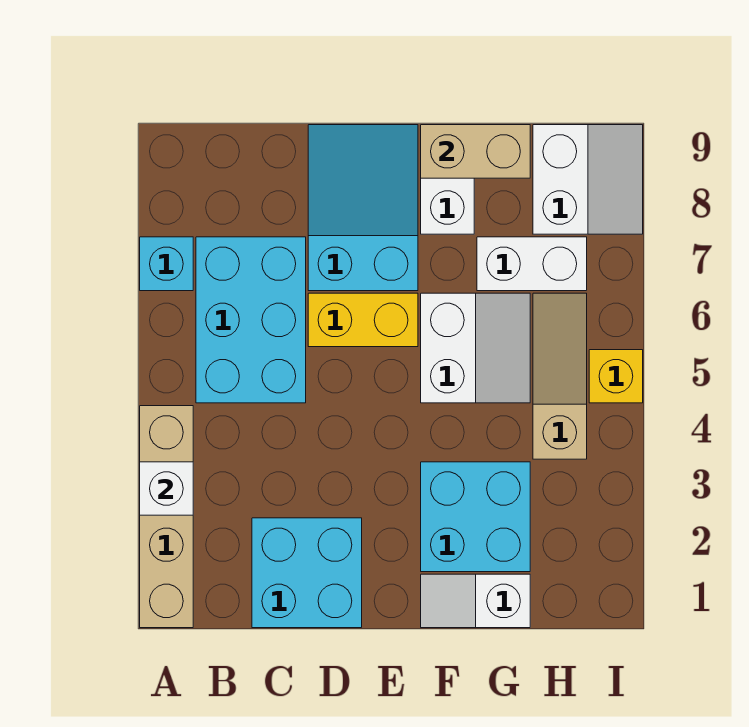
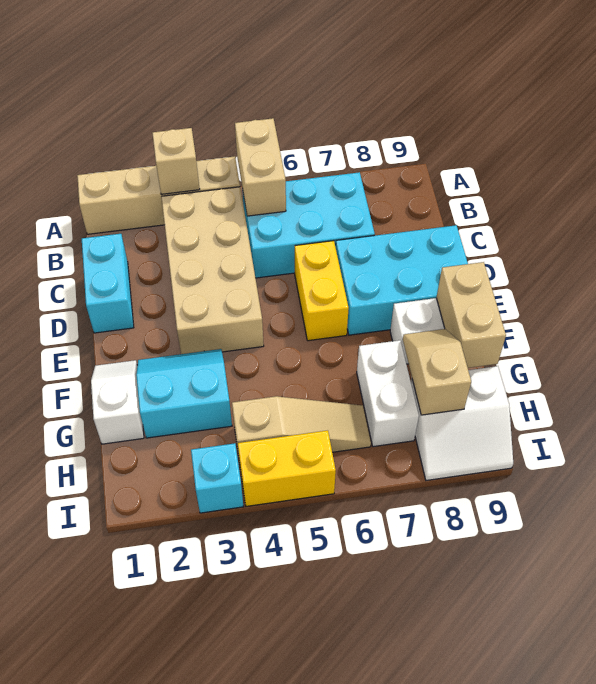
white brick A3 level 2 -> tan brick A3 level 2
none -> tan brick A5:B5 level 2
cyan brick A7 level 1 -> cyan brick I3 level 1
none -> tan brick B3:E4 level 1
cyan brick C1:D2 level 1 -> cyan brick C1:D1 level 1
cyan slope D7:E9 level 1 top 7 -> cyan brick D7:E9 level 1
cyan brick F2:G3 level 1 -> cyan slope F2:G3 level 1 top G
white slope F5:G6 level 1 top F -> none
none -> tan slope G8:H8 level 2 top H
yellow brick I5 level 1 -> yellow brick I4:I5 level 1

